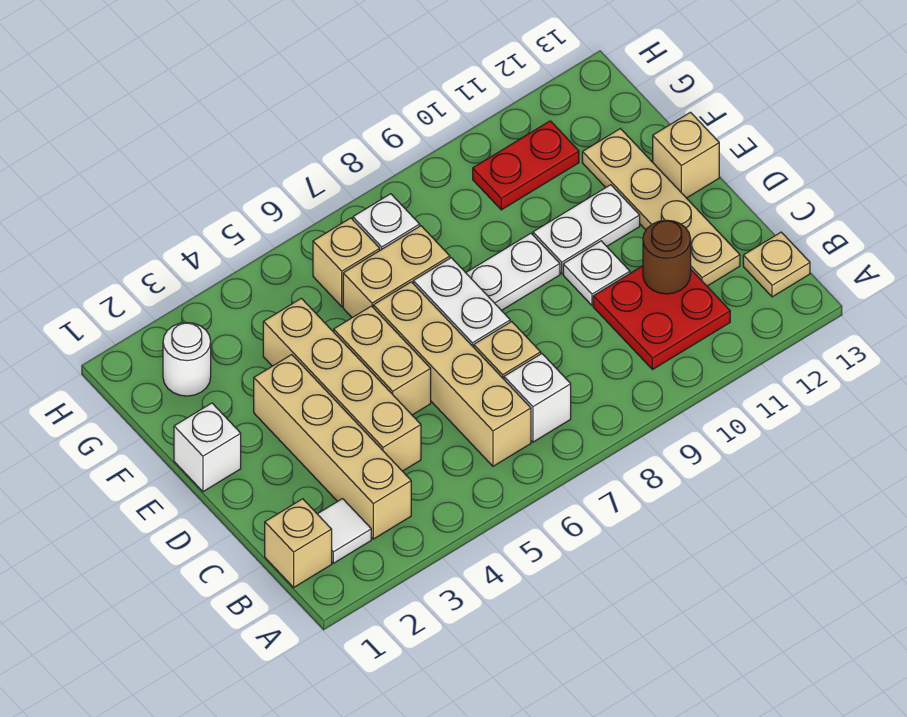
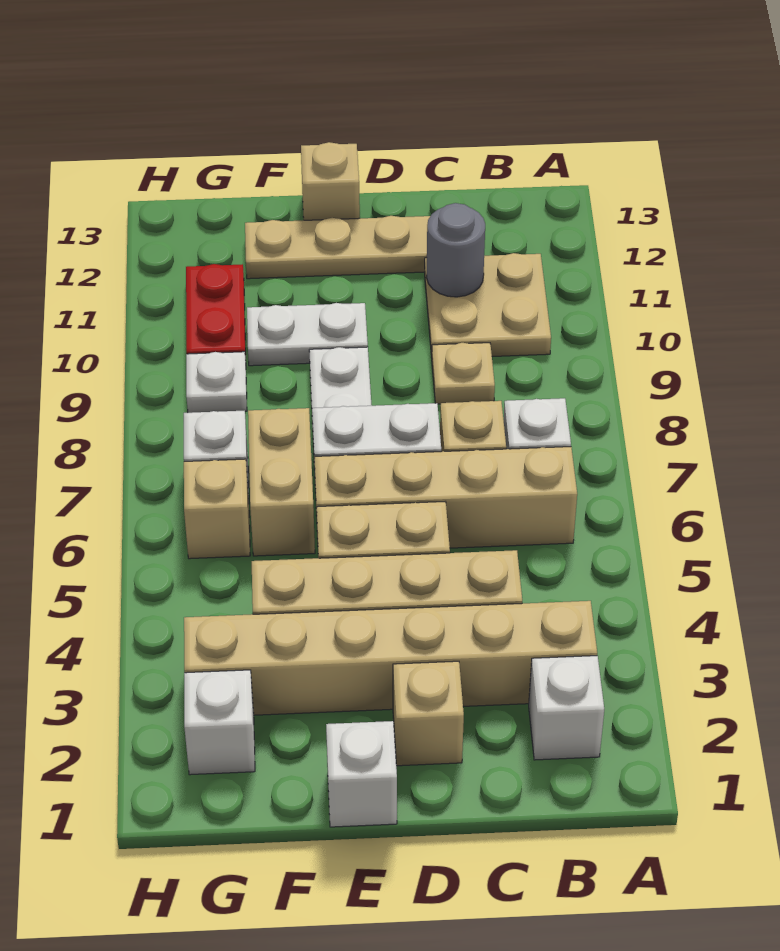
tan brick B1 level 1 -> tan brick D2 level 1
white tile B2 level 1 -> white brick B2 level 1
tan brick B3:E3 level 1 -> tan brick B3:G3 level 1
red plate B10:C11 level 1 -> tan plate B10:C11 level 1
tan plate B13 level 1 -> tan plate C9 level 1
brown round brick C11 level 2 -> grey round brick C11 level 2
white plate D10 level 1 -> white plate G9 level 1
white plate E10:E11 level 1 -> white plate E10:F10 level 1
white round brick G2 level 1 -> white brick G2 level 1

